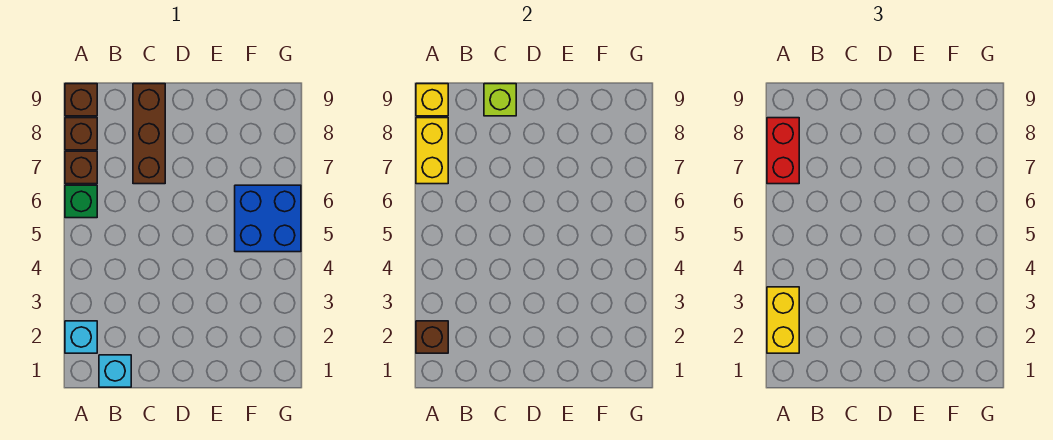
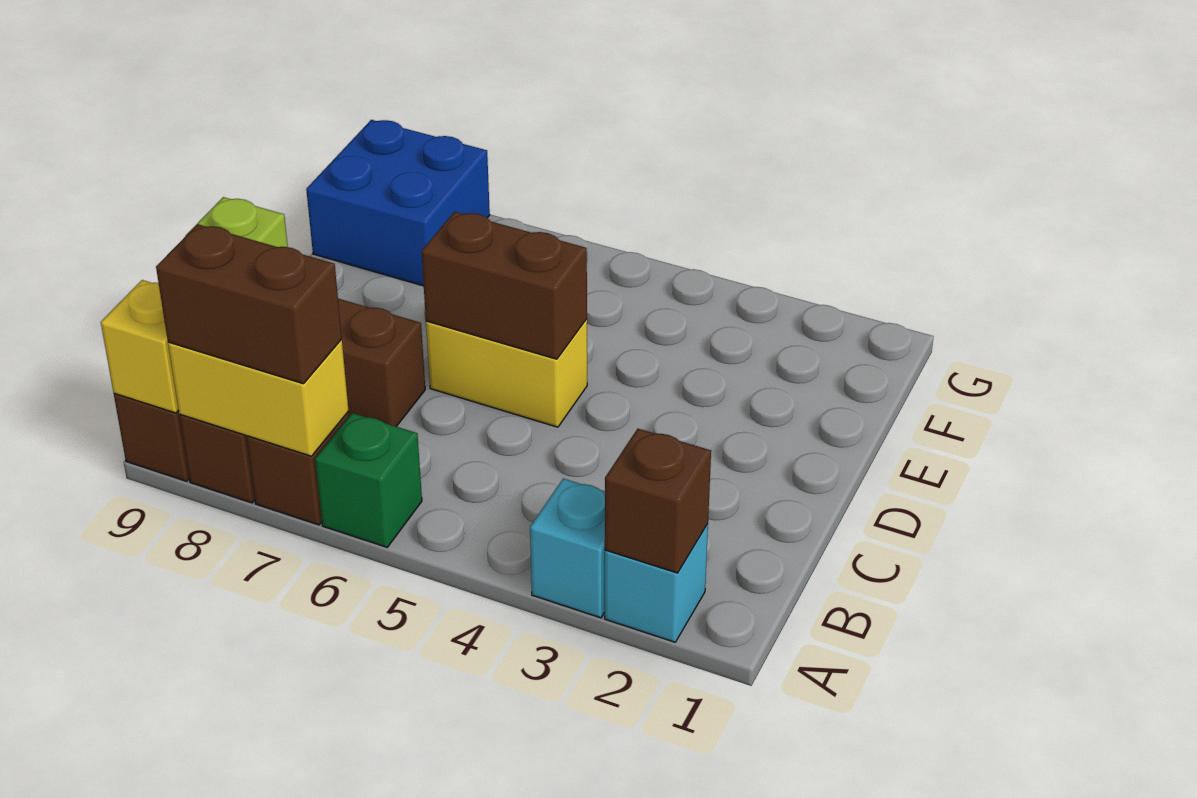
yellow brick A2:A3 level 3 -> yellow brick D5:D6 level 1
red brick A7:A8 level 3 -> brown brick A7:A8 level 3
cyan brick B1 level 1 -> cyan brick A3 level 1
none -> brown brick D5:D6 level 2
blue brick F5:G6 level 1 -> blue brick F8:G9 level 1

